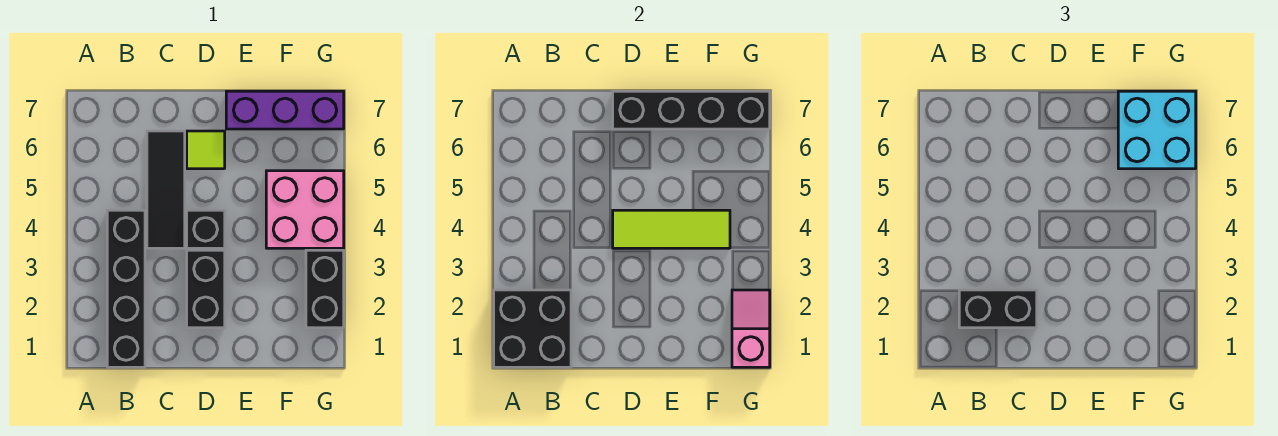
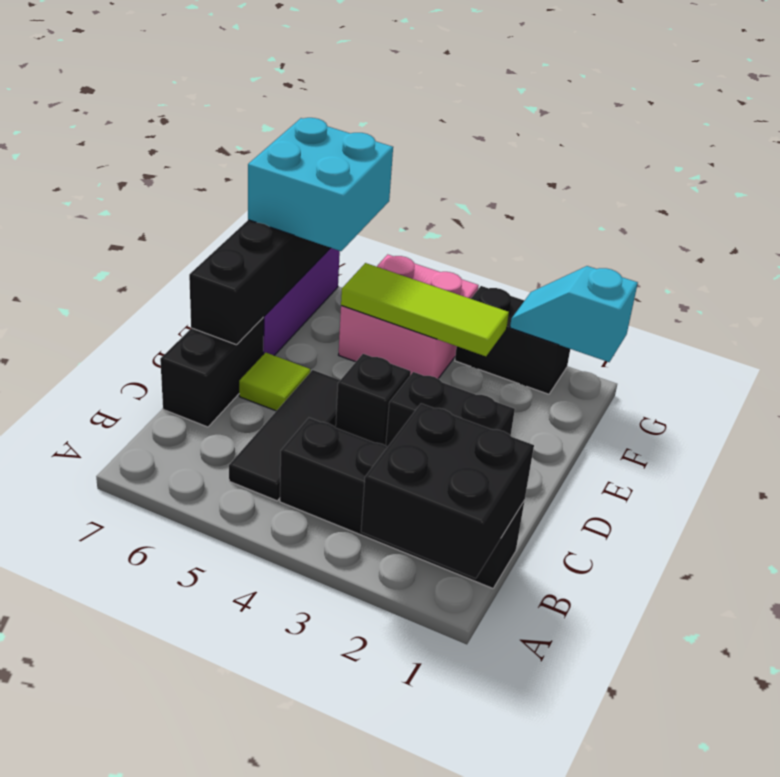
black brick B2:C2 level 3 -> black brick C7:D7 level 1
black tile C4:C6 level 1 -> black tile B5:D5 level 1
lime tile D4:F4 level 2 -> lime tile F3:F5 level 2
pink slope G1:G2 level 2 top 1 -> cyan slope G1:G2 level 2 top 1

